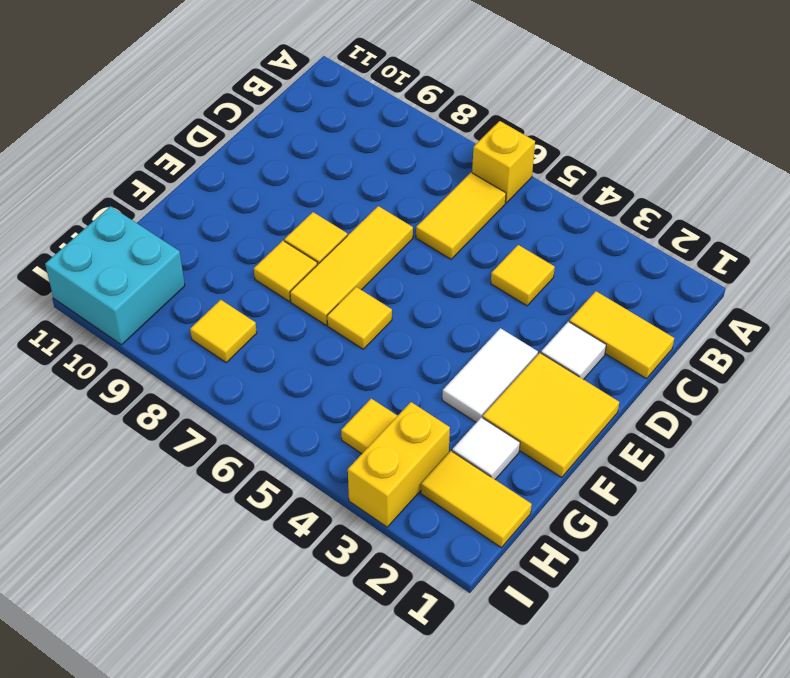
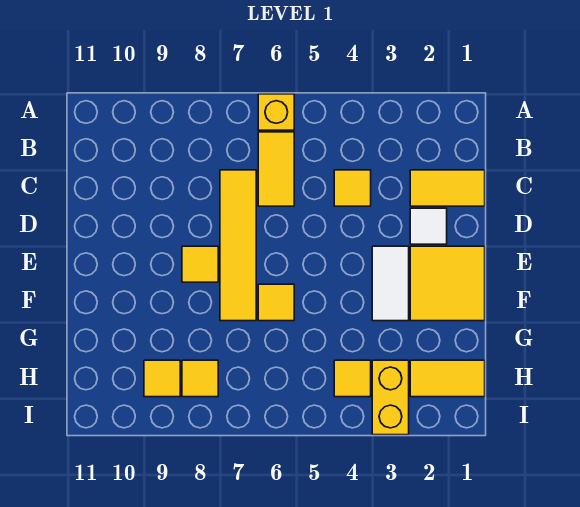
yellow tile D7:F7 level 1 -> yellow tile C7:F7 level 1
yellow tile F8 level 1 -> yellow tile H9 level 1
white tile G2 level 1 -> none
cyan brick H10:I11 level 1 -> none

